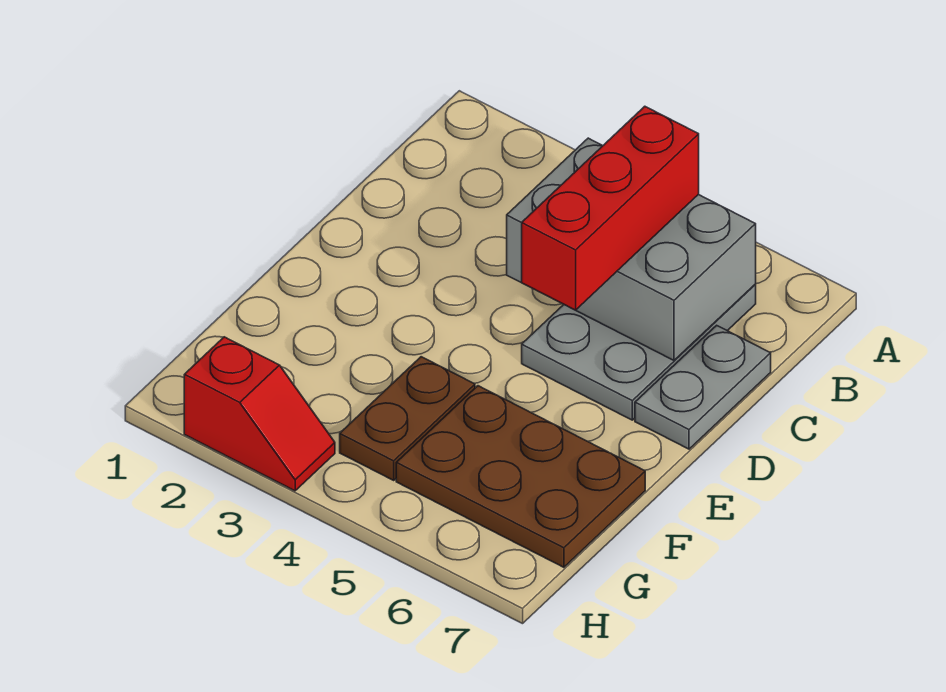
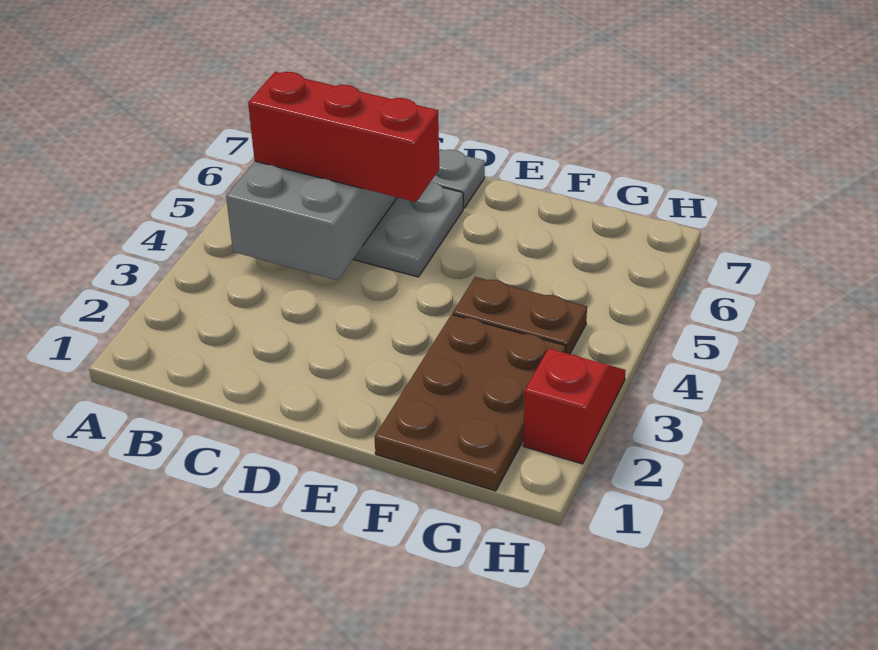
brown plate F5:G7 level 1 -> brown plate F1:G3 level 1

